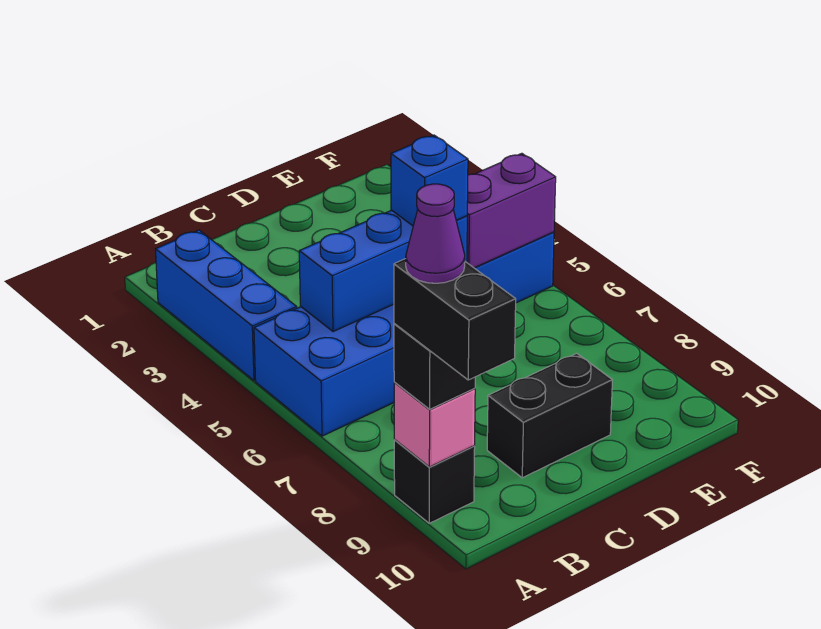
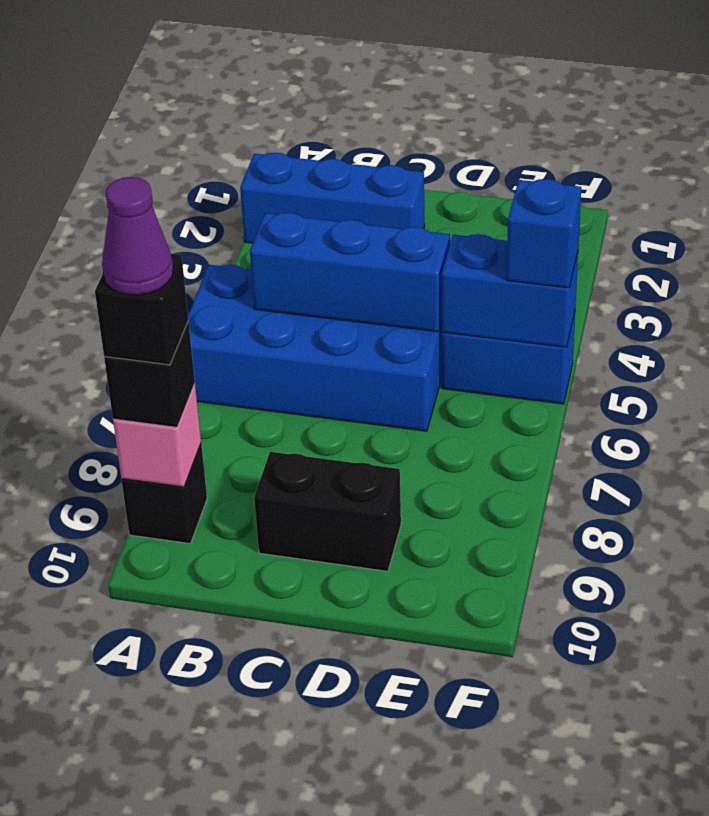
blue brick A2:A4 level 1 -> blue brick A2:C2 level 1
black brick A9:A10 level 4 -> black brick A9 level 4
blue brick D5 level 3 -> blue brick F5 level 3
purple brick E5:F5 level 2 -> blue brick E5:F5 level 2

